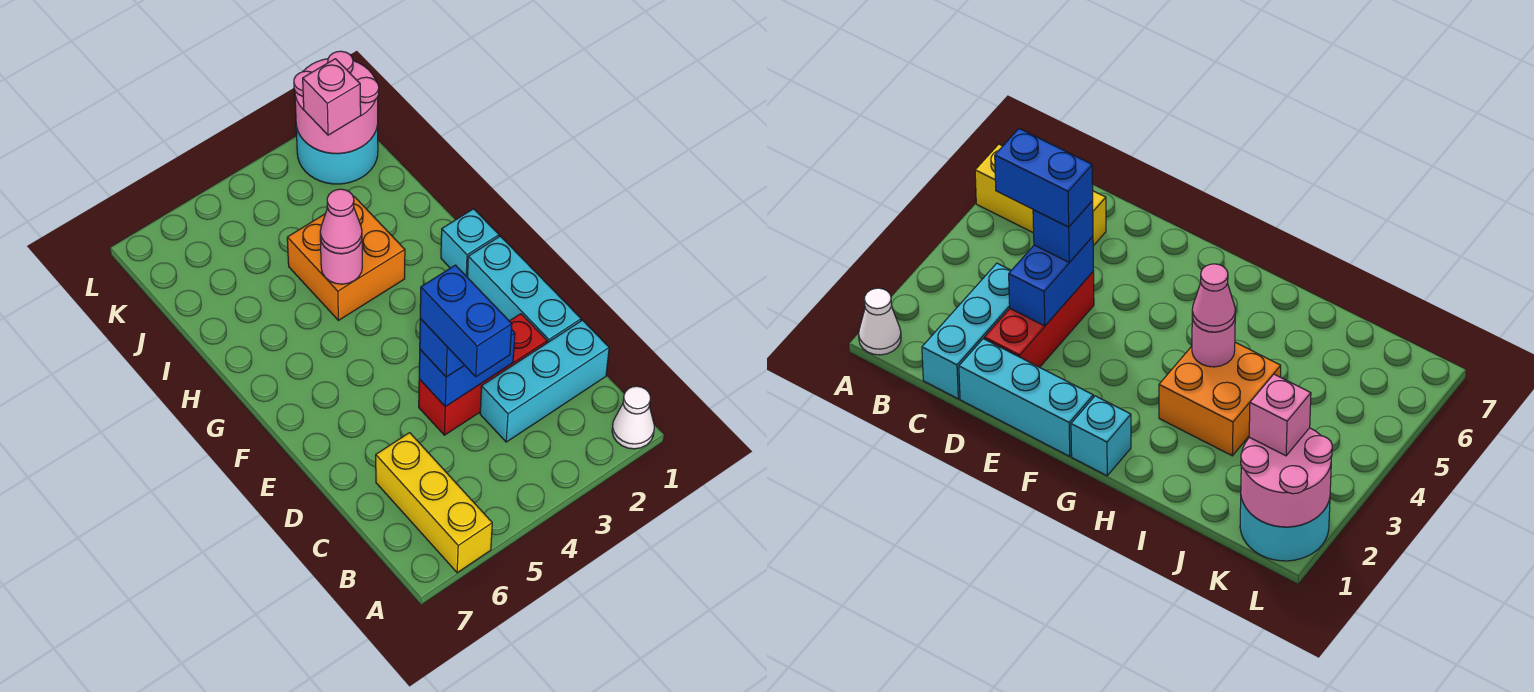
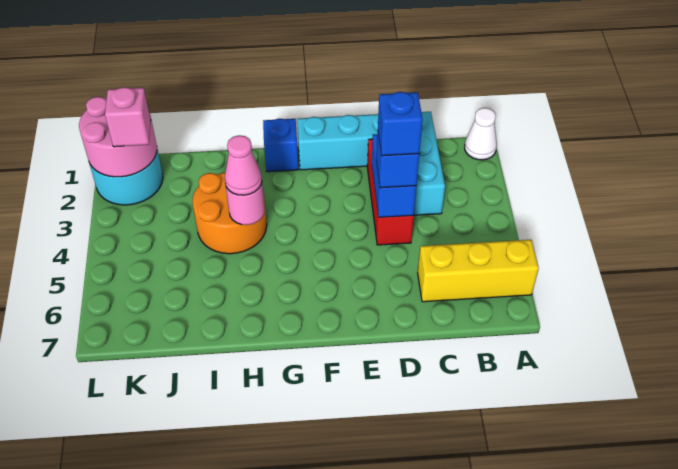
blue brick C4:D4 level 4 -> blue brick D4 level 4
cyan brick G1 level 1 -> blue brick G1 level 1
orange brick H3:I4 level 1 -> orange round brick H3:I4 level 1

